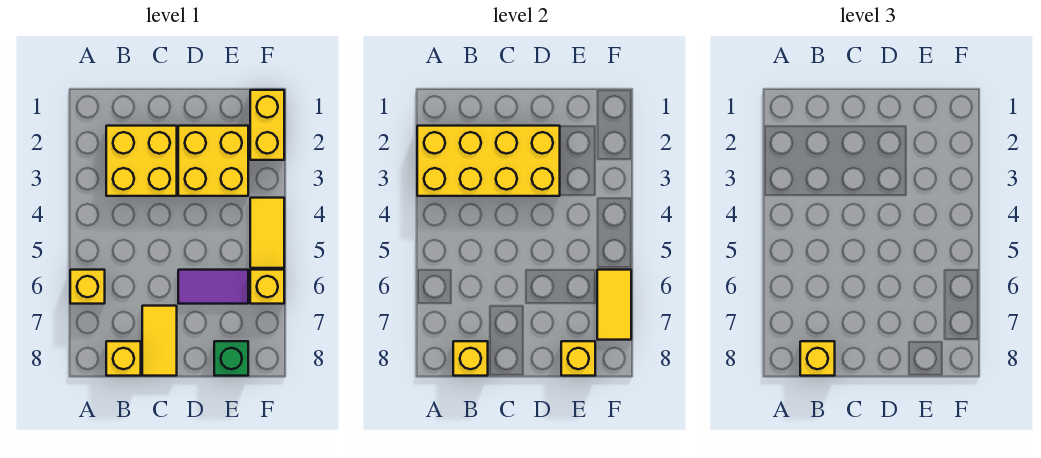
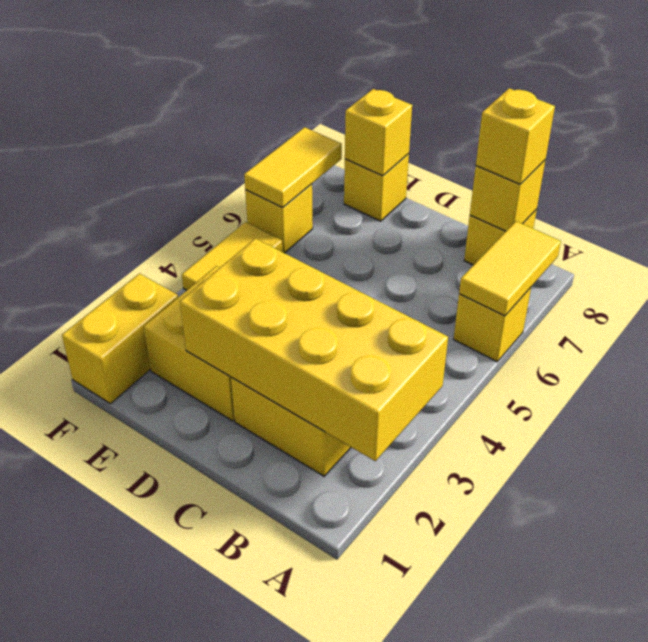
yellow tile C7:C8 level 1 -> yellow tile A6:A7 level 2
purple tile D6:E6 level 1 -> none
green brick E8 level 1 -> yellow brick E8 level 1

